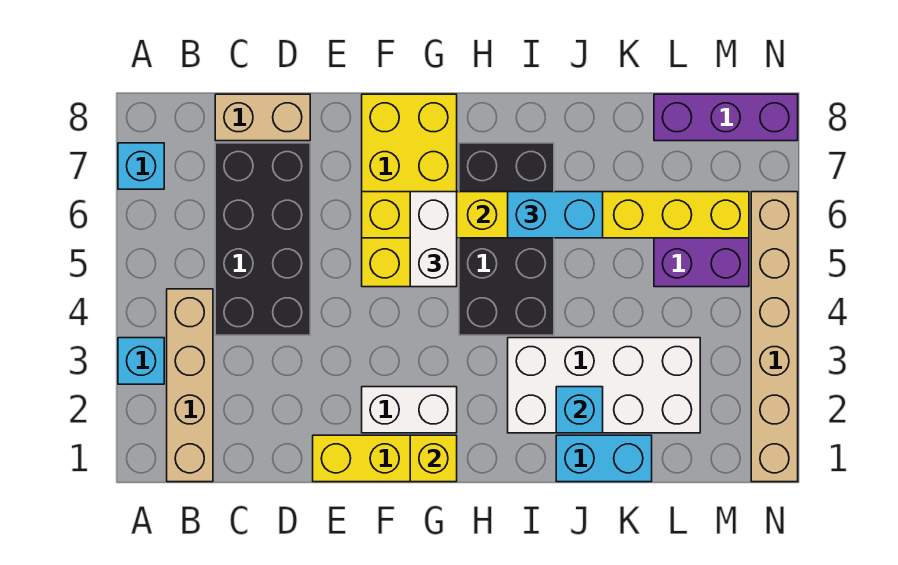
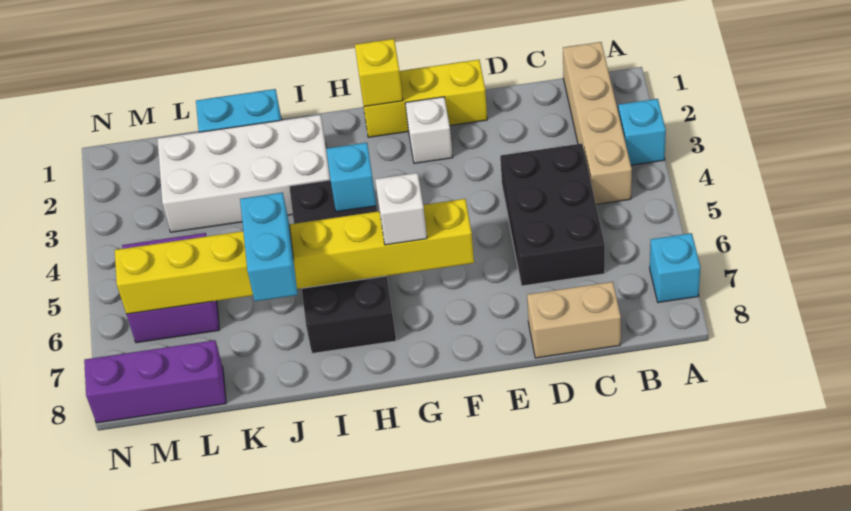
black brick C4:D7 level 1 -> black brick C4:D6 level 1
white brick F2:G2 level 1 -> white brick F2 level 1
yellow brick F5:G8 level 1 -> none
white brick G5:G6 level 3 -> white brick G6 level 3
cyan brick I6:J6 level 3 -> cyan brick J6:J7 level 3
cyan brick J2 level 2 -> cyan brick H4 level 2
tan brick N1:N6 level 1 -> none

